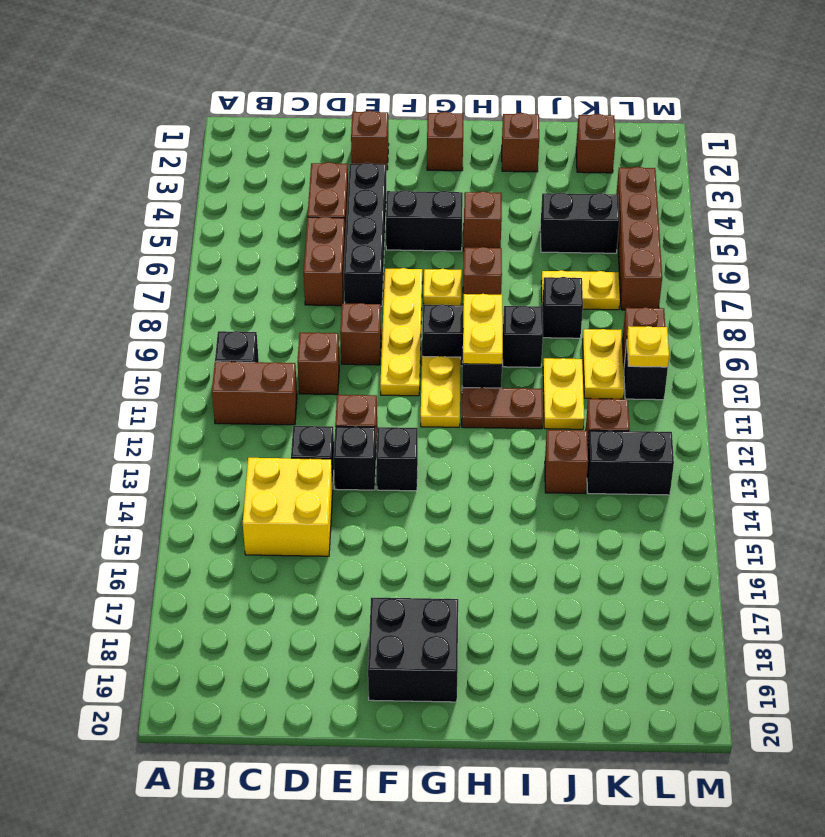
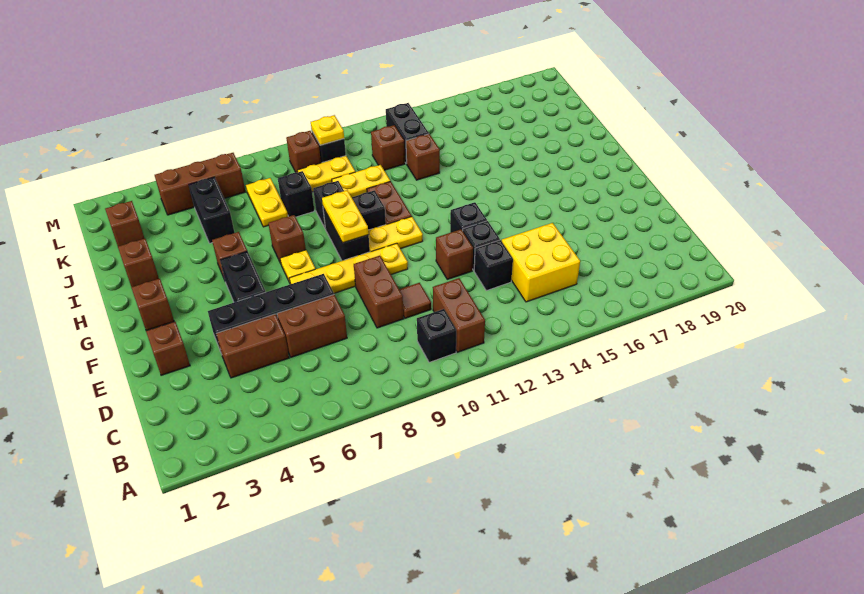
brown brick D10 level 1 -> brown tile D10 level 1
brown brick E9 level 1 -> brown brick D9:E9 level 1
black brick F18:G19 level 1 -> none
yellow plate H9:H10 level 2 -> yellow plate G9:H9 level 2
brown brick L4:L7 level 1 -> brown brick L4:L6 level 1

